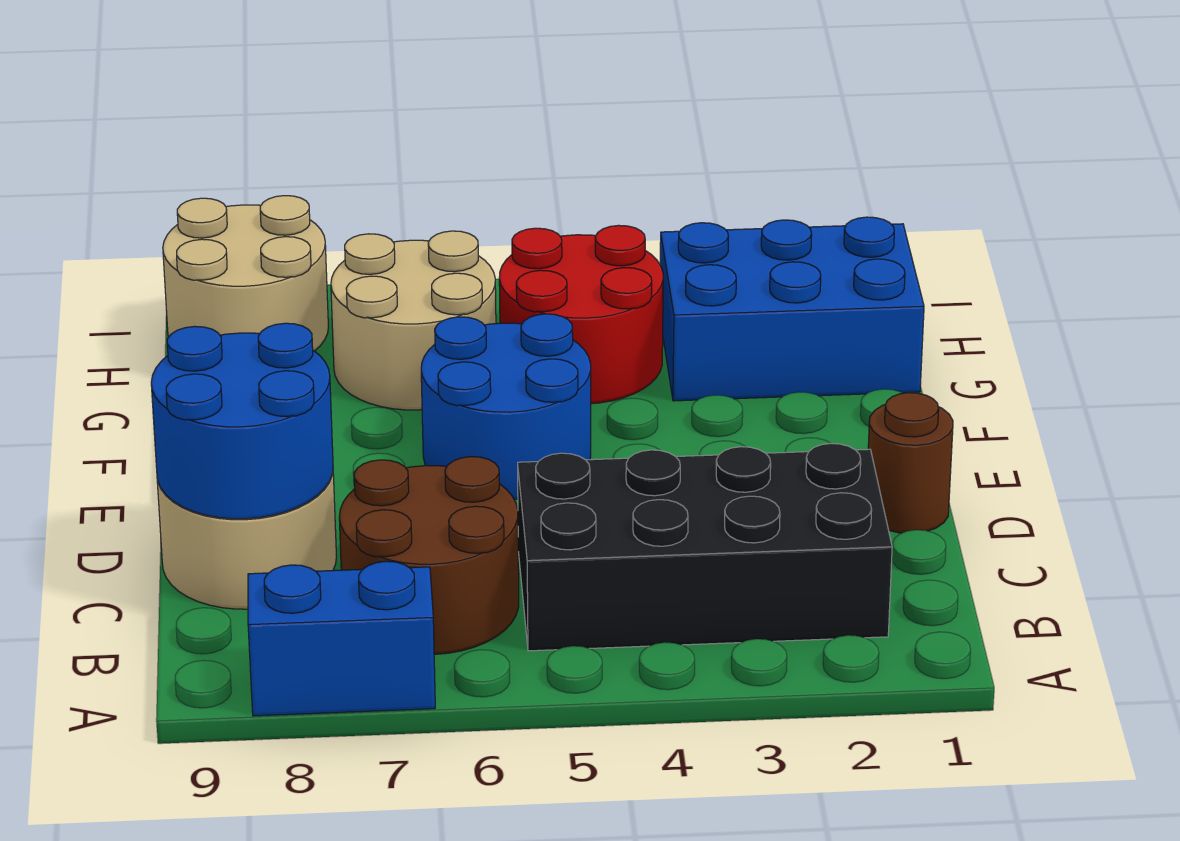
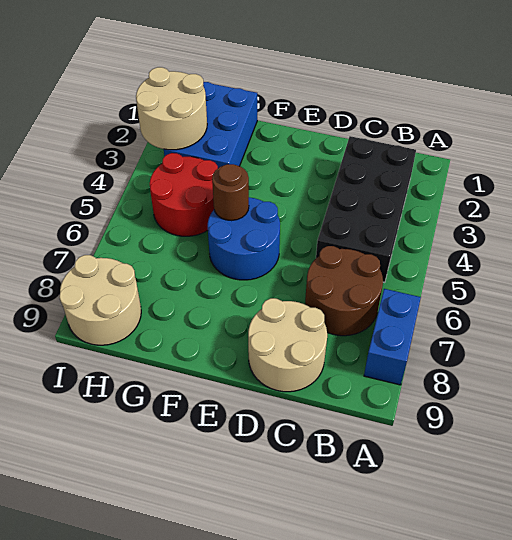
blue round brick C8:D9 level 2 -> none
brown round brick D1 level 1 -> brown round brick F5 level 2
tan round brick G6:H7 level 1 -> tan round brick H2:I3 level 2

